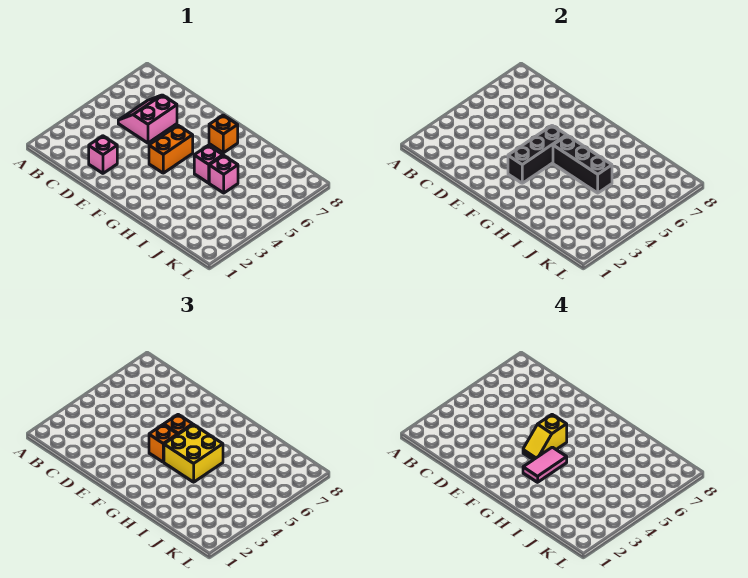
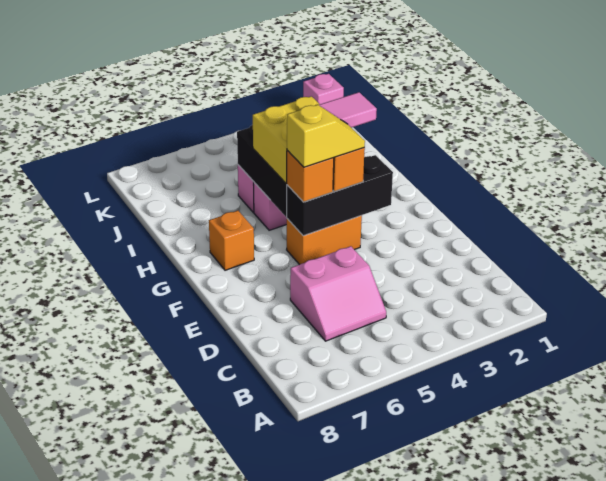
pink brick D2 level 1 -> pink brick L1 level 1

